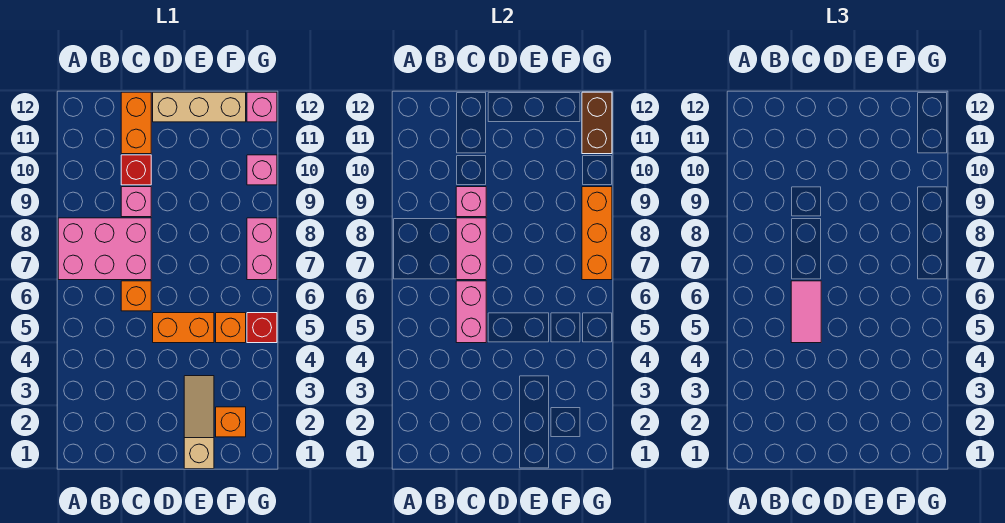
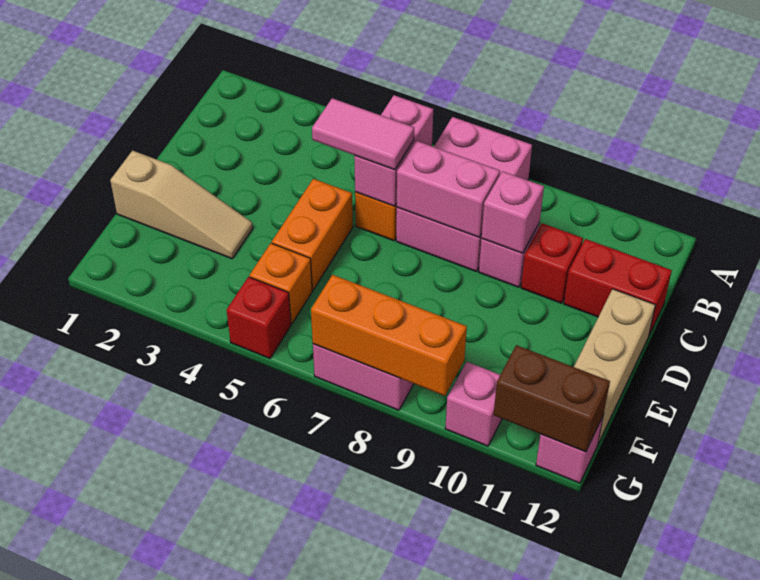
pink brick C5:C6 level 2 -> pink brick B6:C6 level 2
orange brick C11:C12 level 1 -> red brick C11:C12 level 1
orange brick F2 level 1 -> none

